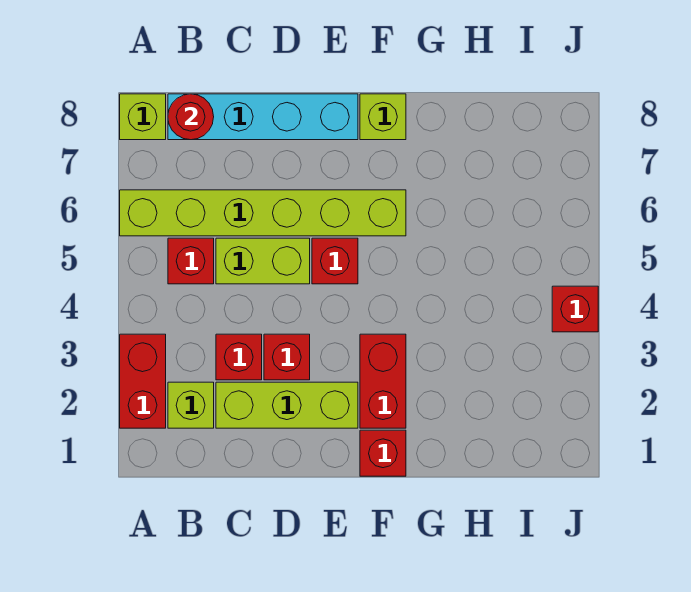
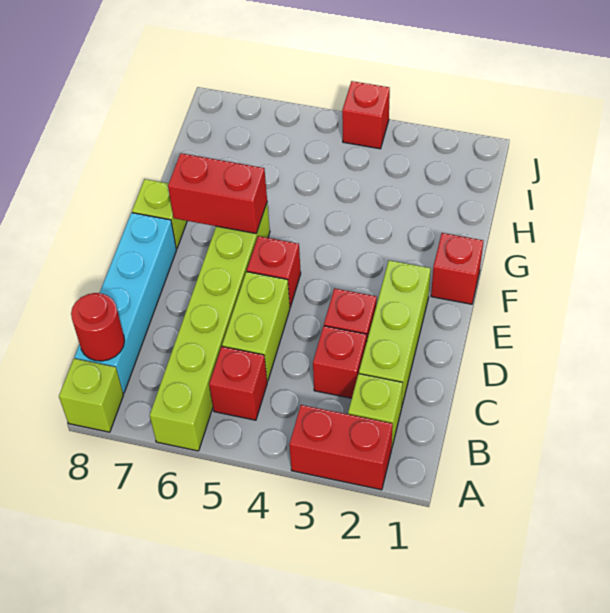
red brick F2:F3 level 1 -> red brick F6:F7 level 2

